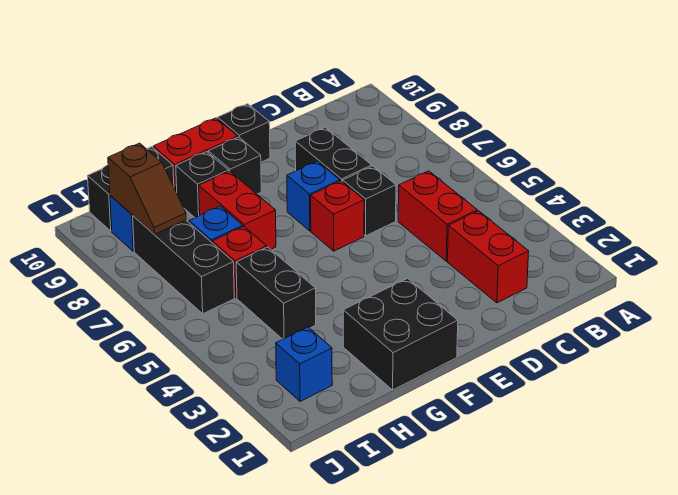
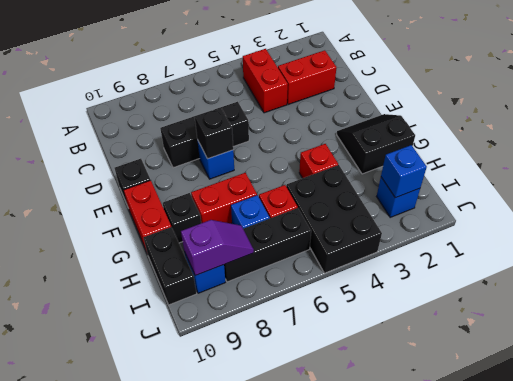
red brick C4:C5 level 1 -> red brick B4:C4 level 1
red brick E6 level 1 -> red brick G4 level 1
black brick F1:G2 level 1 -> black slope F1:G2 level 1 top G
black brick F9 level 1 -> black brick E7 level 2
black brick H4:H5 level 1 -> black brick H4:J5 level 1
none -> blue brick I2 level 2
brown slope I8:I9 level 2 top 9 -> purple slope I8:I9 level 2 top 9

